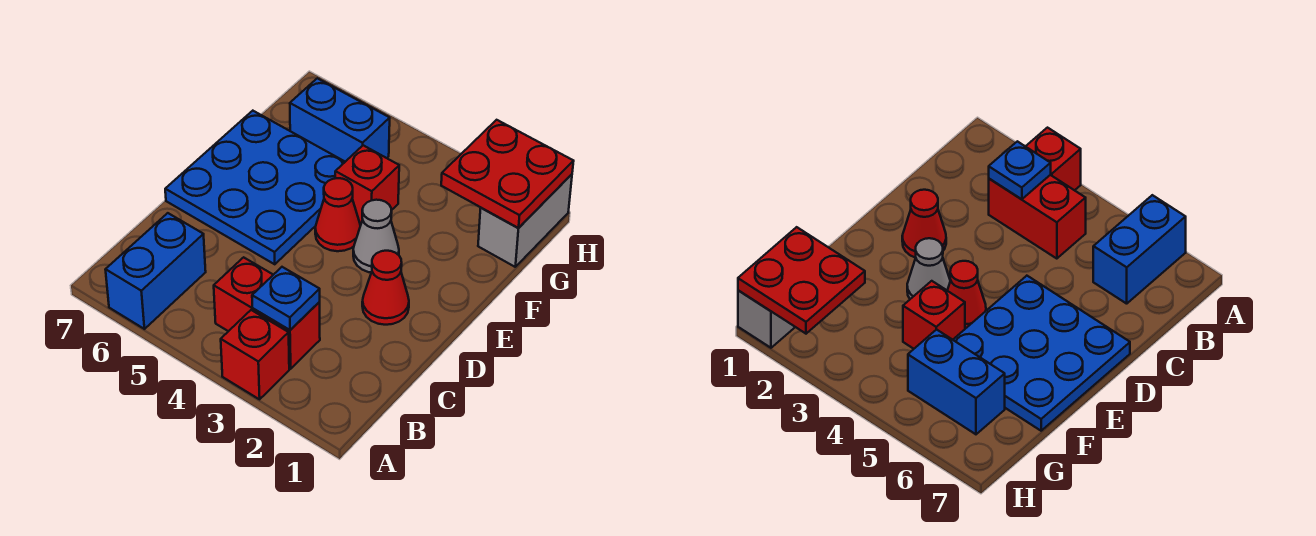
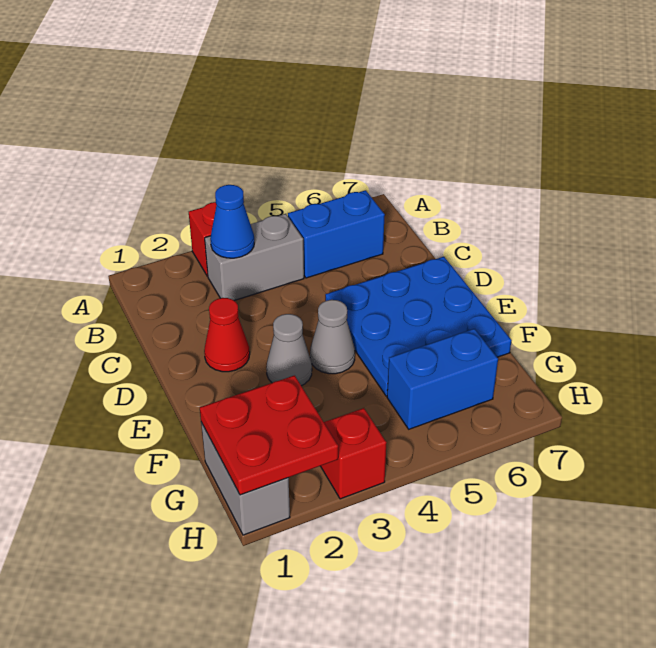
blue brick A6:B6 level 1 -> blue brick B5:B6 level 1
red brick B3:B4 level 1 -> grey brick B3:B4 level 1
blue plate B3 level 2 -> blue cone B3 level 2
red cone E4 level 1 -> grey cone E4 level 1
red brick F4 level 1 -> red brick H3 level 1

